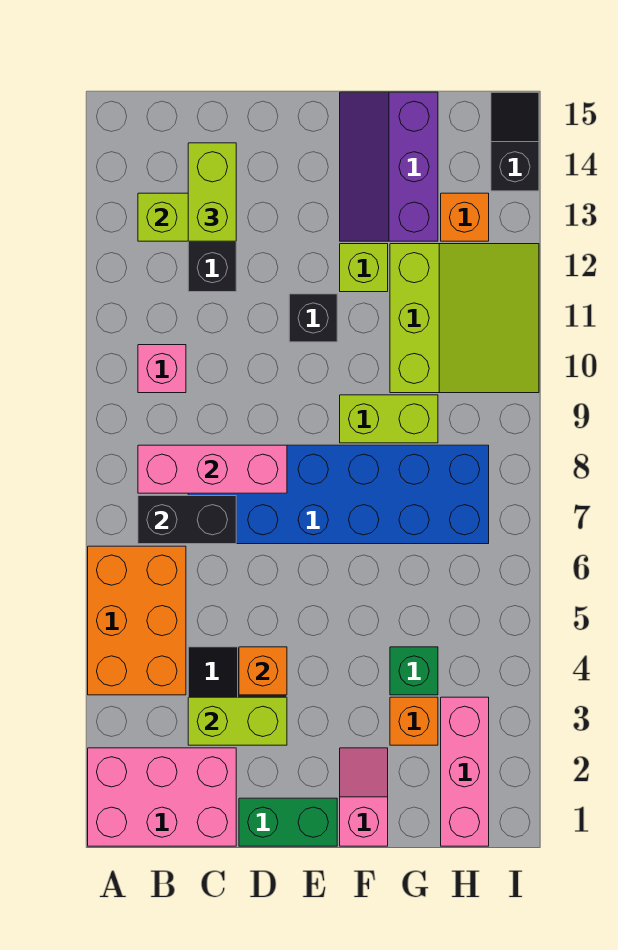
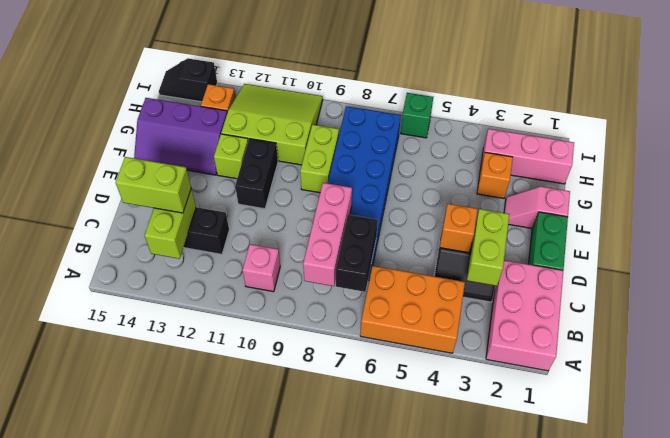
black brick E11 level 1 -> black brick E11:F11 level 1
green brick G4 level 1 -> green brick I6 level 1

